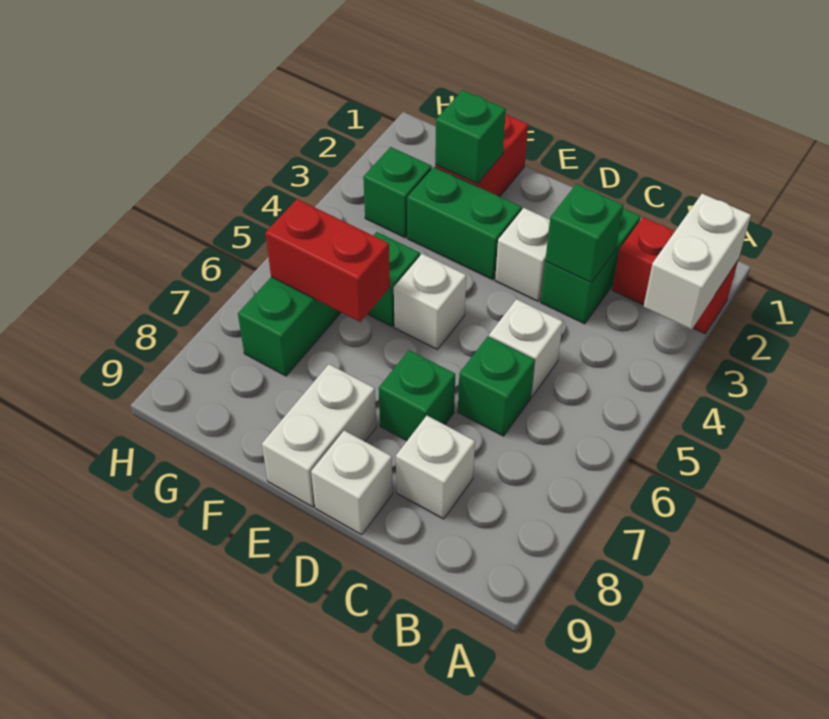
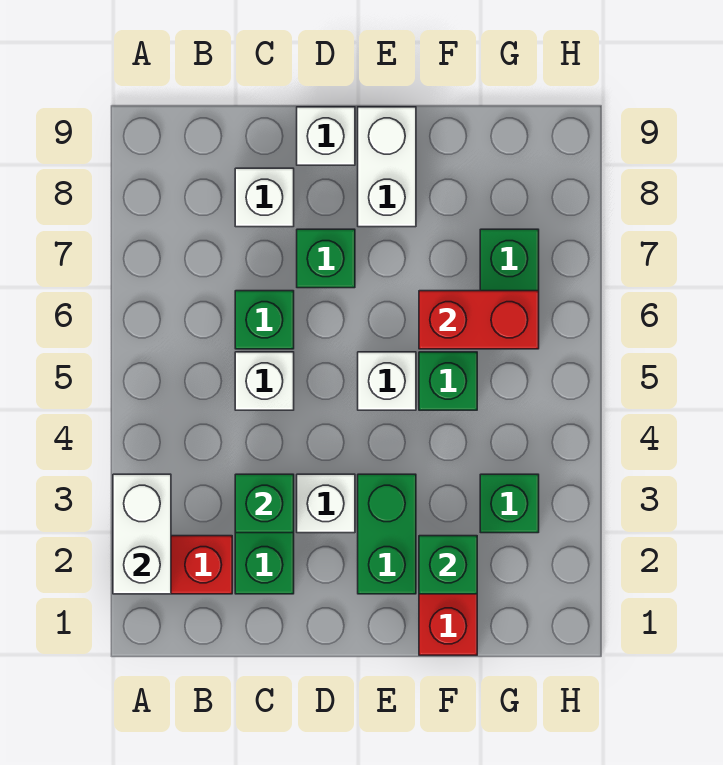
green brick E3:F3 level 1 -> green brick E2:E3 level 1

